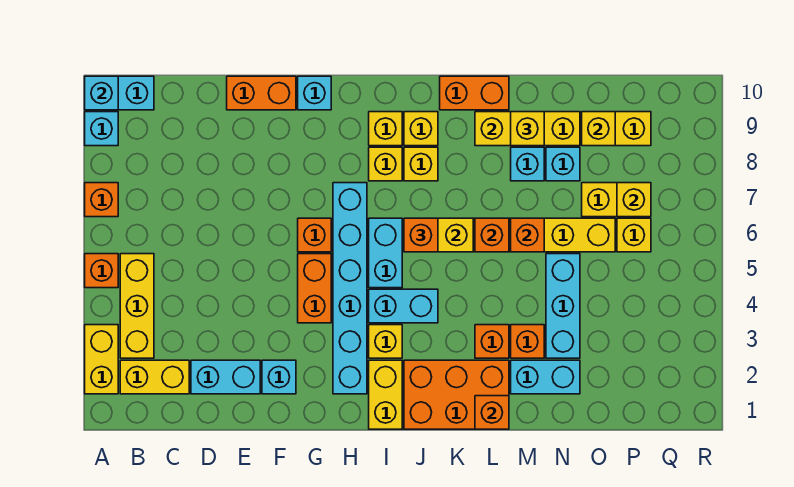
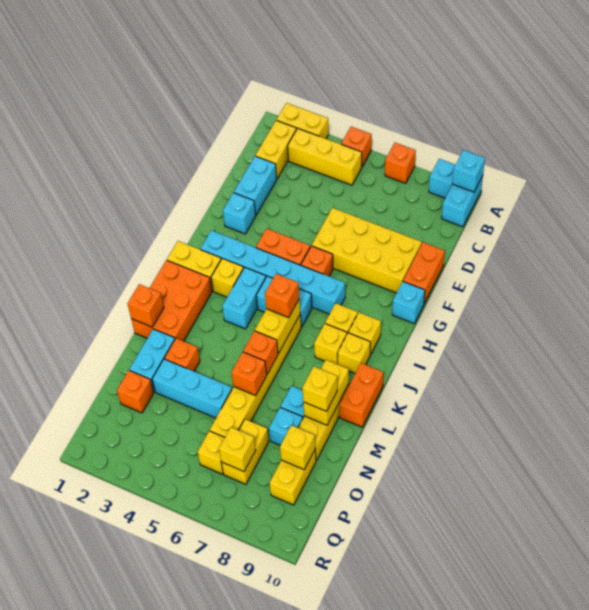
none -> yellow brick E6:F9 level 1
orange brick L3 level 1 -> orange brick O2 level 1

